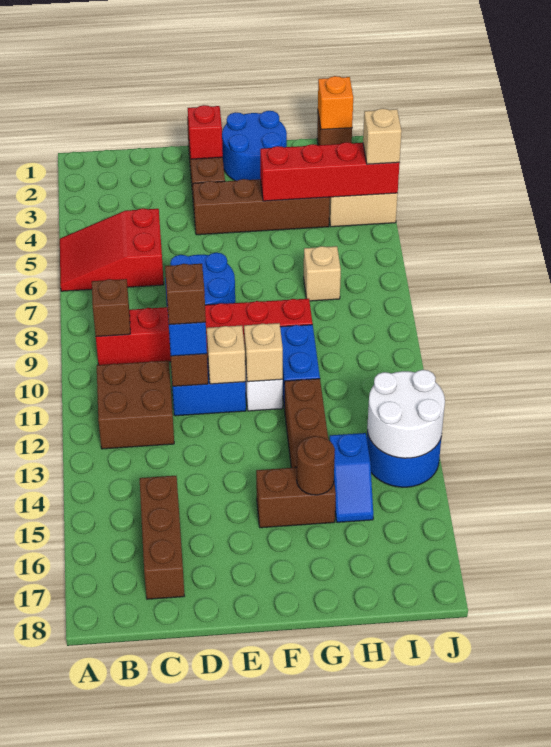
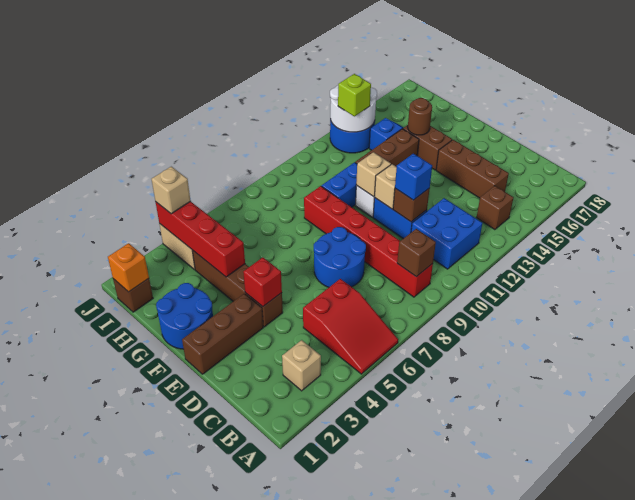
brown brick B11:C12 level 1 -> blue brick B11:C12 level 1
brown brick C15:C17 level 1 -> brown brick C15:E15 level 1
brown brick D11 level 4 -> brown brick B14 level 1
red brick E2 level 2 -> red brick E4 level 2
tan brick H7 level 1 -> tan brick B3 level 1
none -> lime brick I13 level 3

